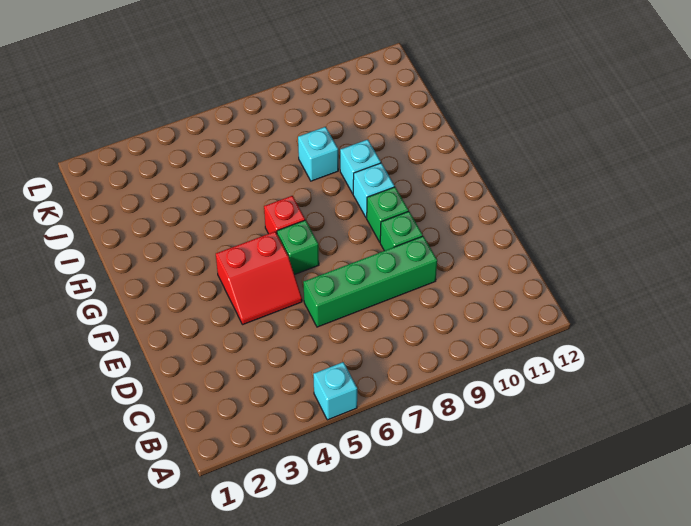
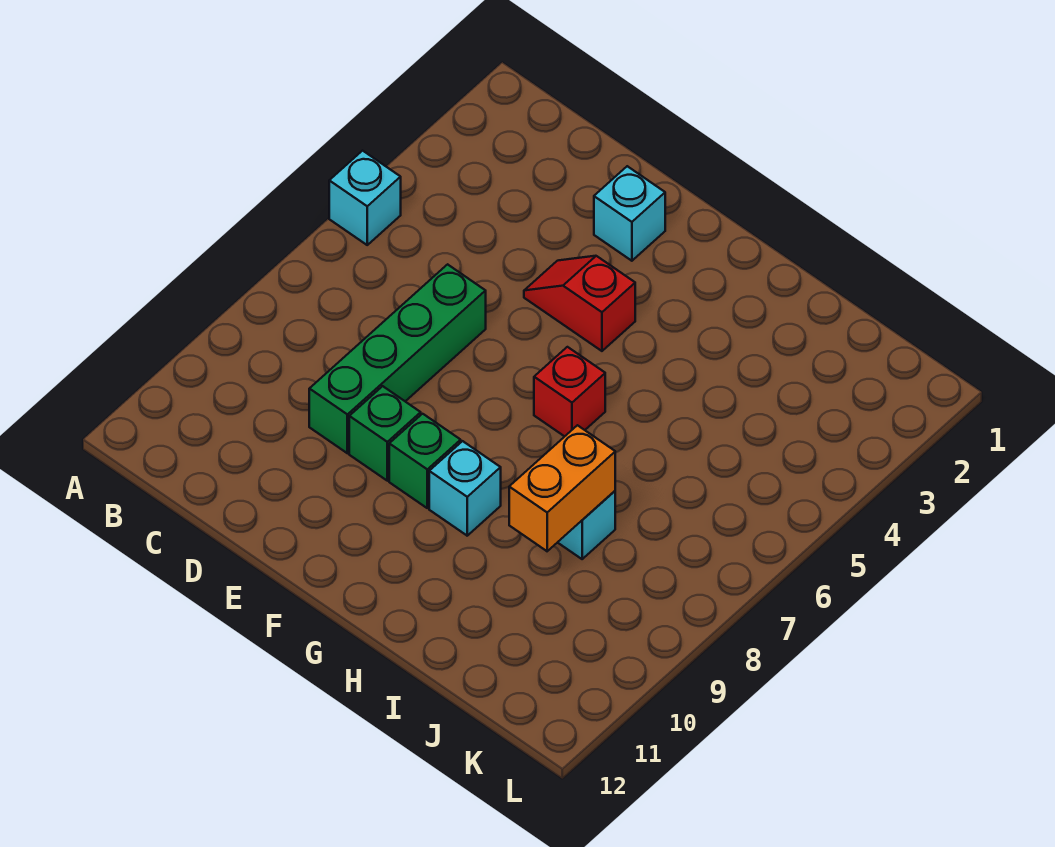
red slope E4:F5 level 1 top F -> red slope E4:F4 level 1 top F
green brick F6 level 1 -> none
cyan brick H9 level 1 -> cyan brick E2 level 1
none -> orange brick I8:I9 level 2

